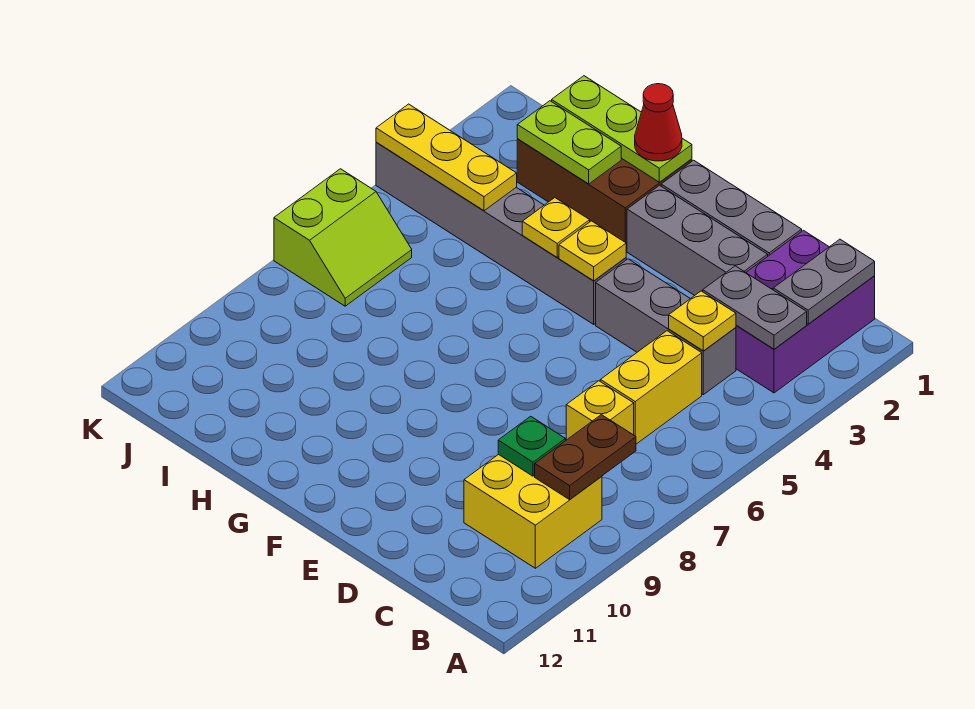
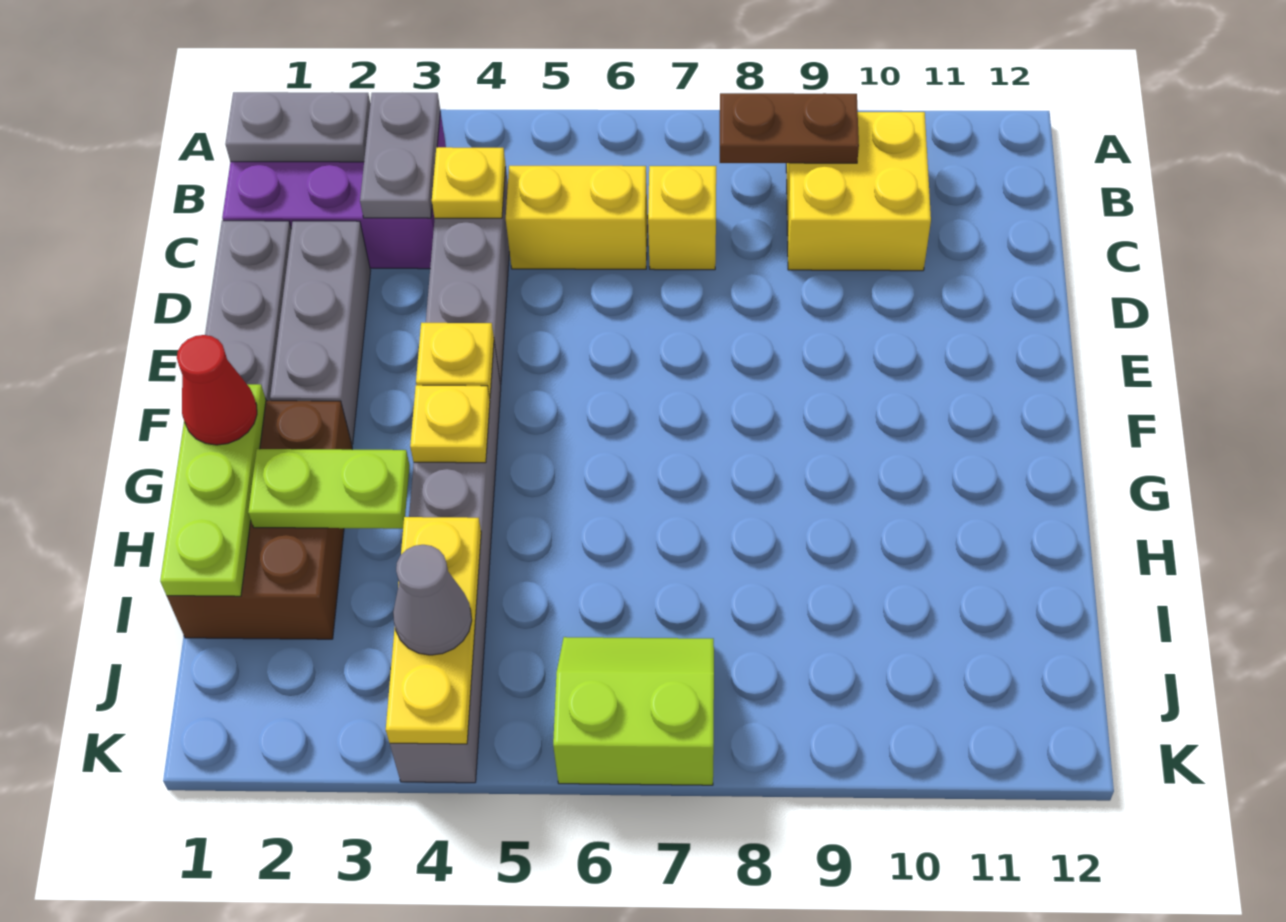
green plate C9 level 2 -> none
lime plate H2:I2 level 2 -> lime plate H2:H3 level 2
none -> grey cone J4 level 3

